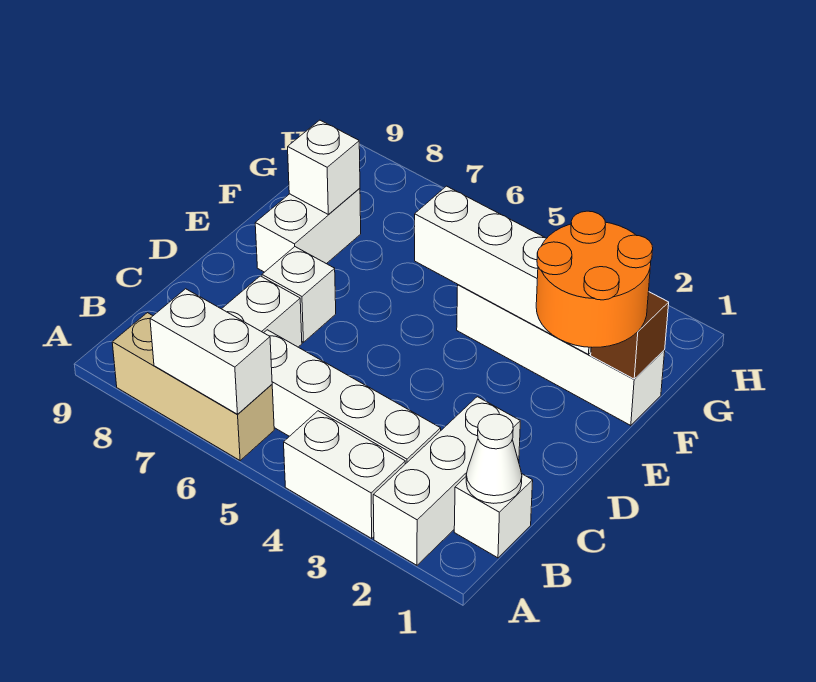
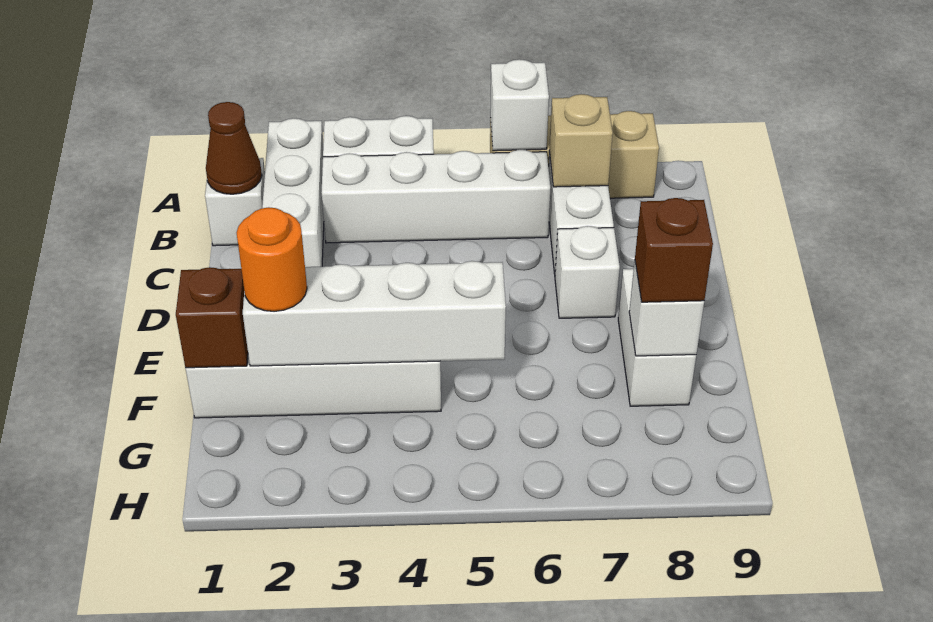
white brick A6:A7 level 2 -> white brick A6 level 2
white cone B1 level 2 -> brown cone B1 level 2
none -> tan brick B7 level 2
orange round brick E1:F2 level 3 -> orange round brick F2 level 3
none -> brown brick F8 level 3

